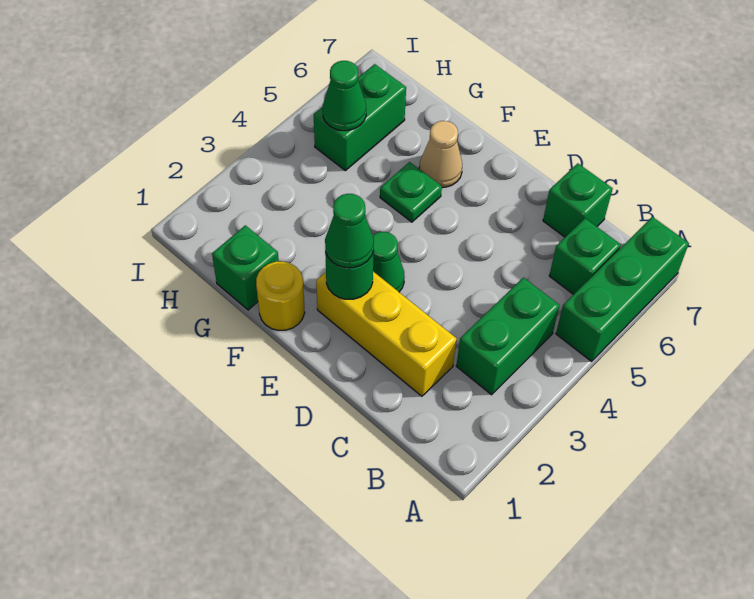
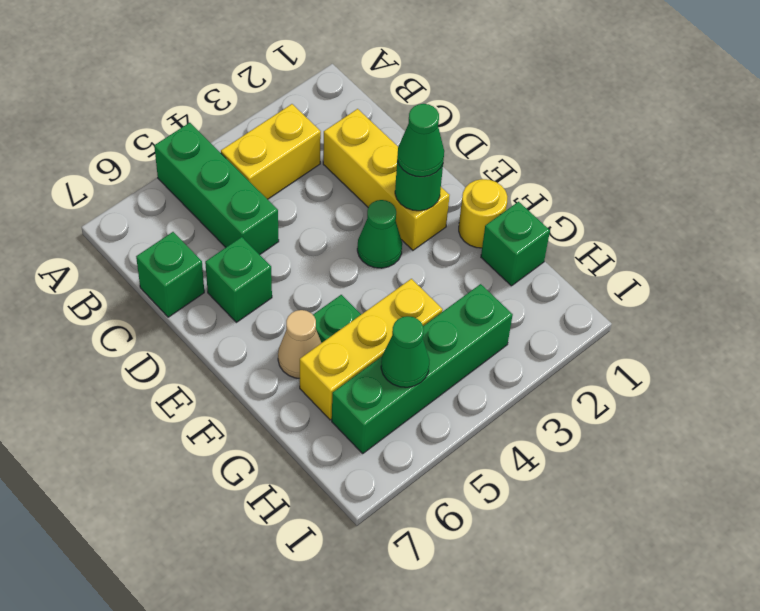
green brick A5:A7 level 1 -> green brick A5:C5 level 1
green brick B3:B4 level 1 -> yellow brick B3:B4 level 1
green brick B6 level 1 -> green brick D6 level 1
none -> yellow brick G4:G6 level 1
green brick H5:H6 level 1 -> green brick H3:H6 level 1

